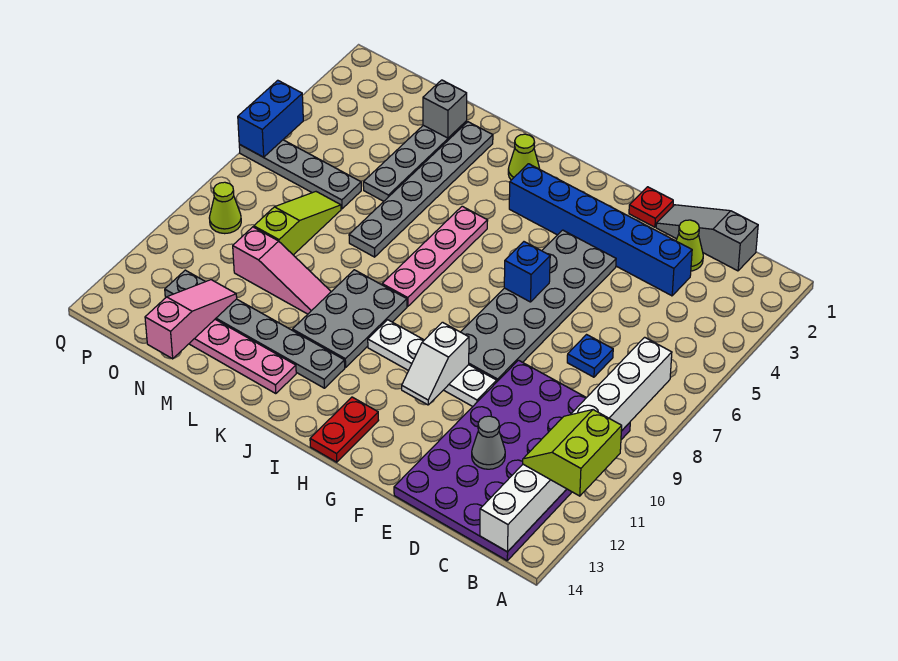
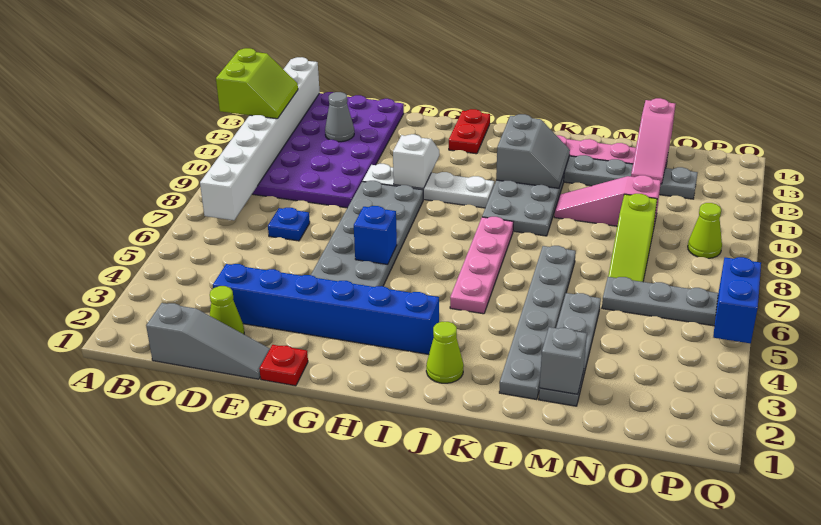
none -> grey slope J11:K12 level 2 top J

